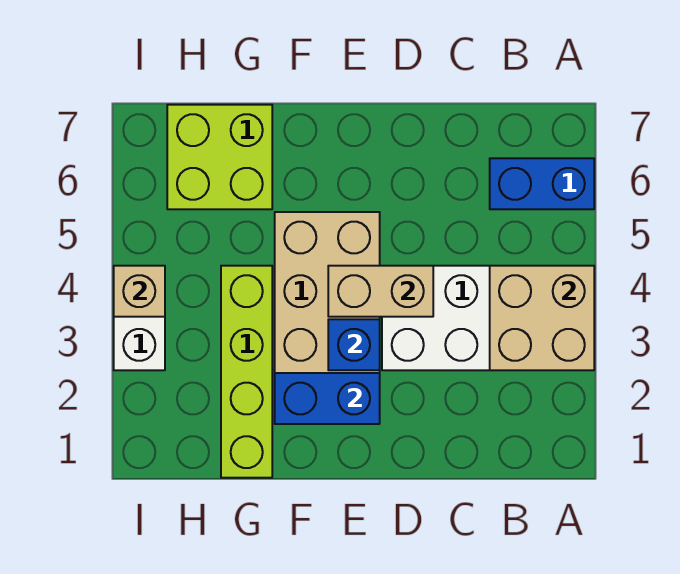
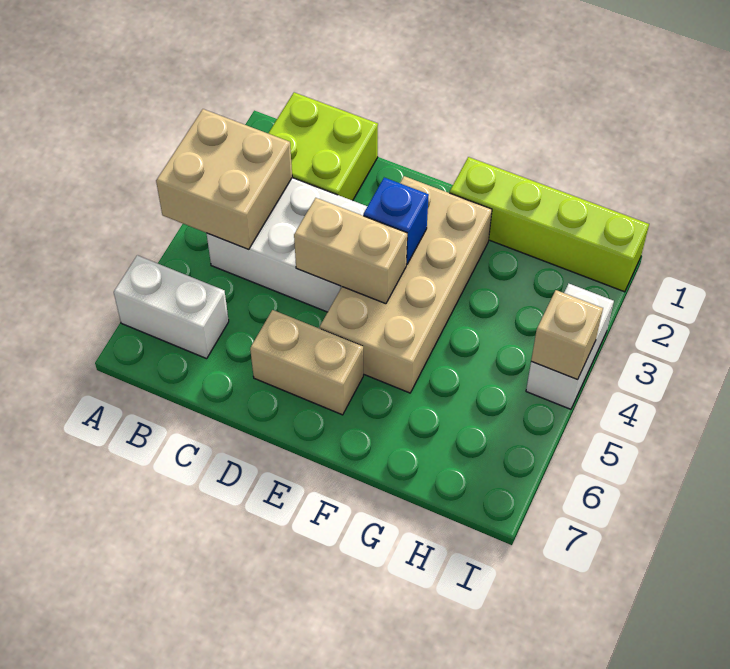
blue brick A6:B6 level 1 -> white brick A6:B6 level 1
none -> tan brick D6:E6 level 1
blue brick E2:F2 level 2 -> none
lime brick G1:G4 level 1 -> lime brick F1:I1 level 1
lime brick G6:H7 level 1 -> lime brick B1:C2 level 1

